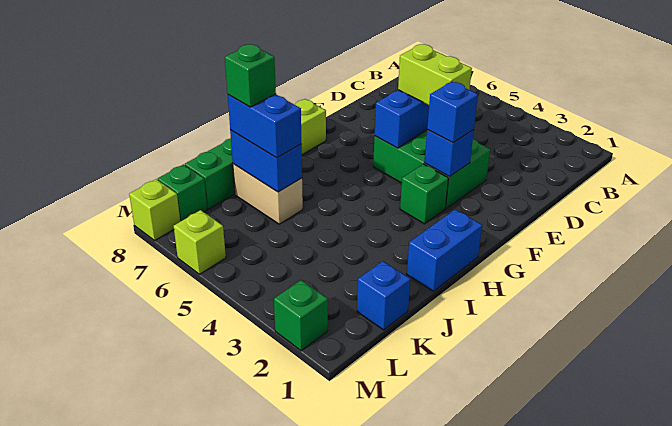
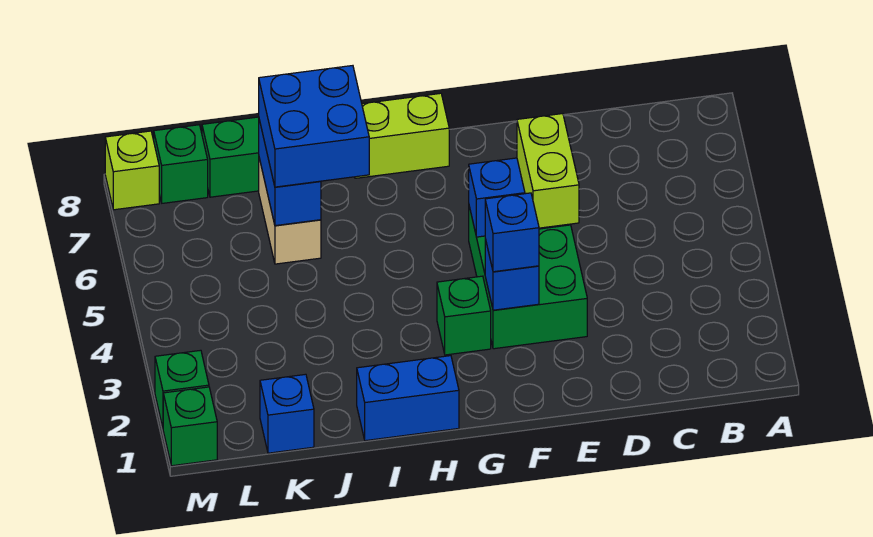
blue brick J6:J7 level 3 -> blue brick I6:J7 level 3
green brick J7 level 4 -> green brick M1 level 1
lime brick M6 level 1 -> none

